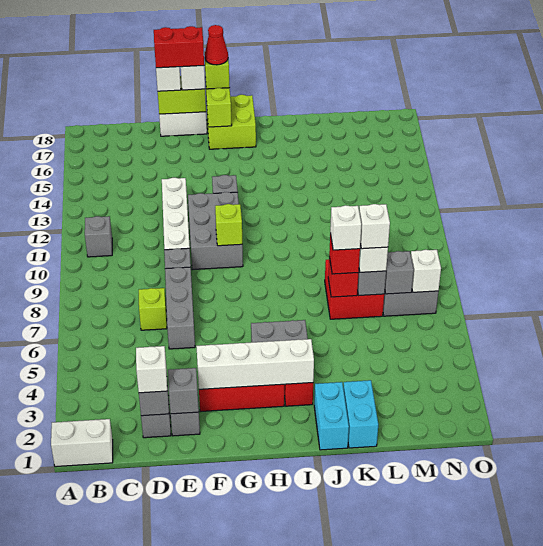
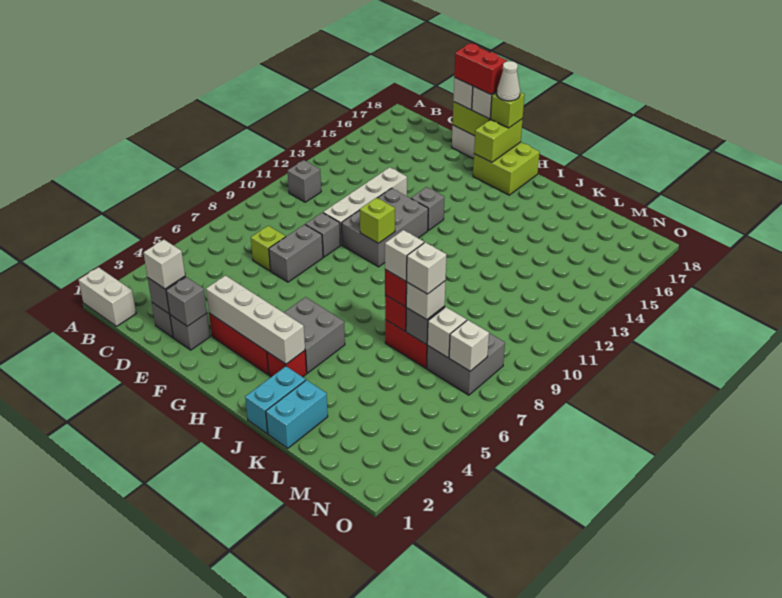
grey brick E6:E8 level 1 -> grey brick E7:E8 level 1
red cone G18 level 4 -> white cone G18 level 4
grey brick M7 level 2 -> white brick M7 level 2

